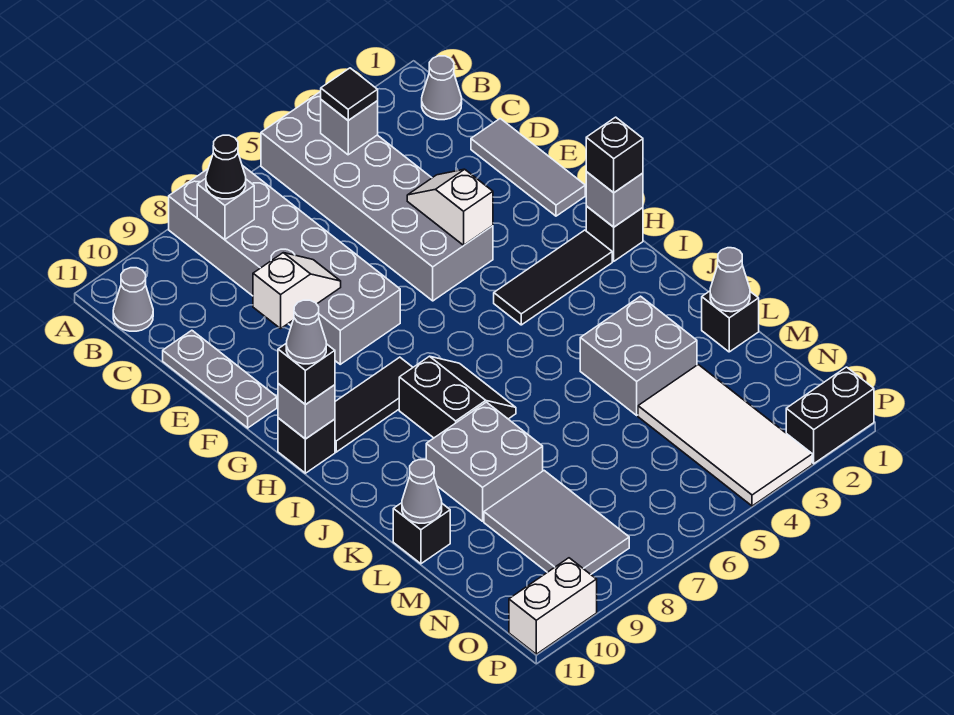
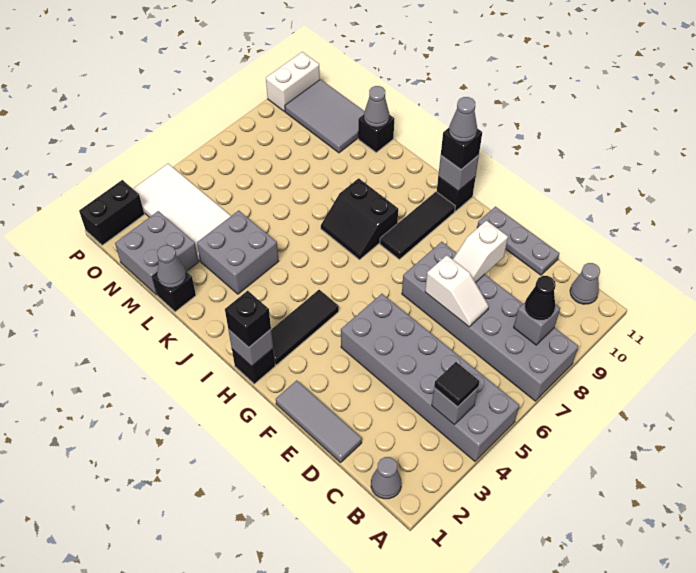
white slope E4:F4 level 2 top F -> white slope D7:E7 level 2 top E
grey brick K8:L9 level 1 -> grey brick M1:N2 level 1
grey tile M8:O9 level 1 -> grey tile M10:O11 level 1

